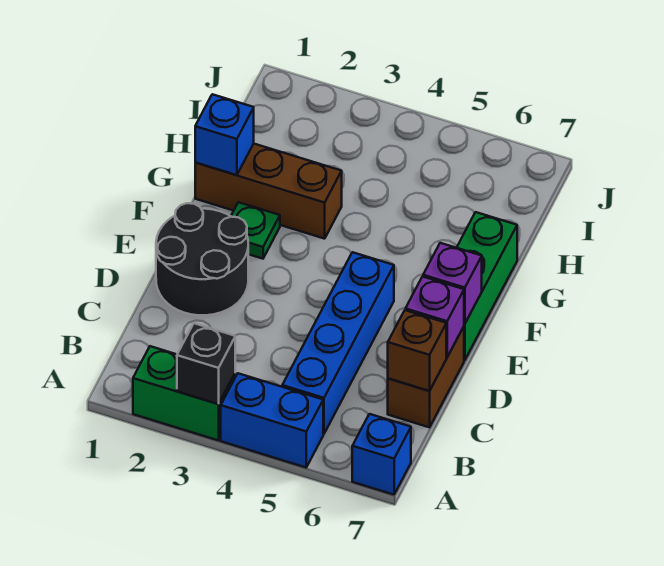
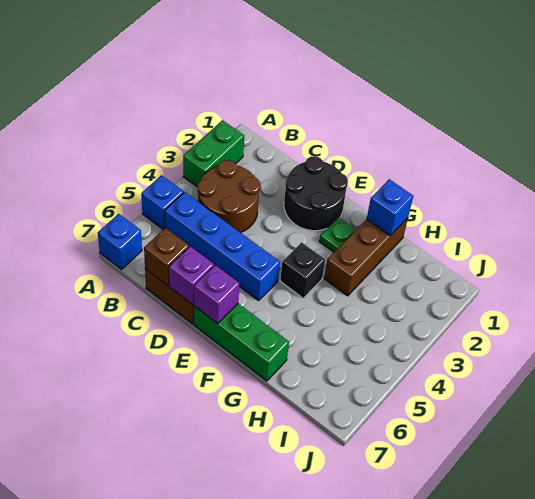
black brick A3 level 2 -> black brick F4 level 1
blue brick A4:A5 level 1 -> blue brick A5 level 1
none -> brown round brick B3:C4 level 1

